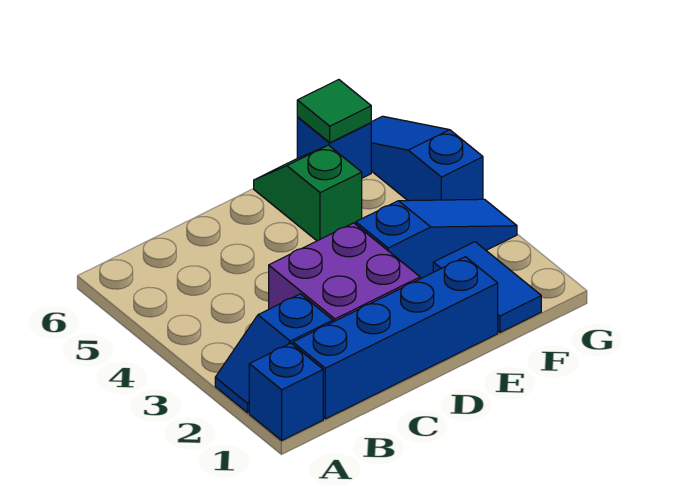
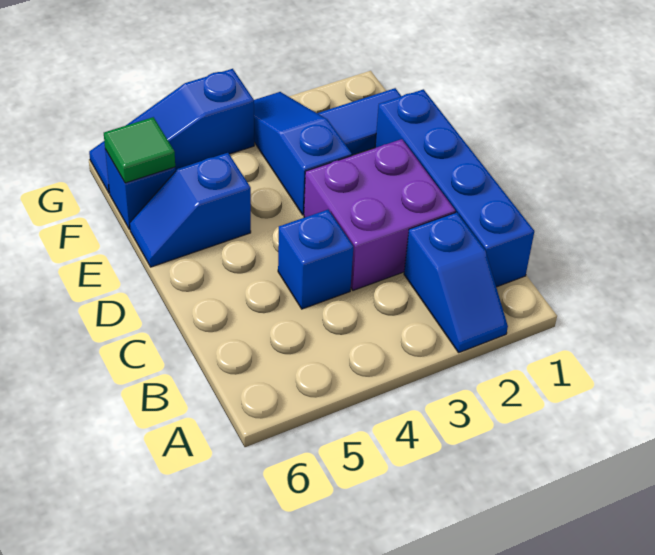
blue brick A1 level 1 -> blue brick C4 level 1
green slope E5:E6 level 1 top 5 -> blue slope E5:E6 level 1 top 5

